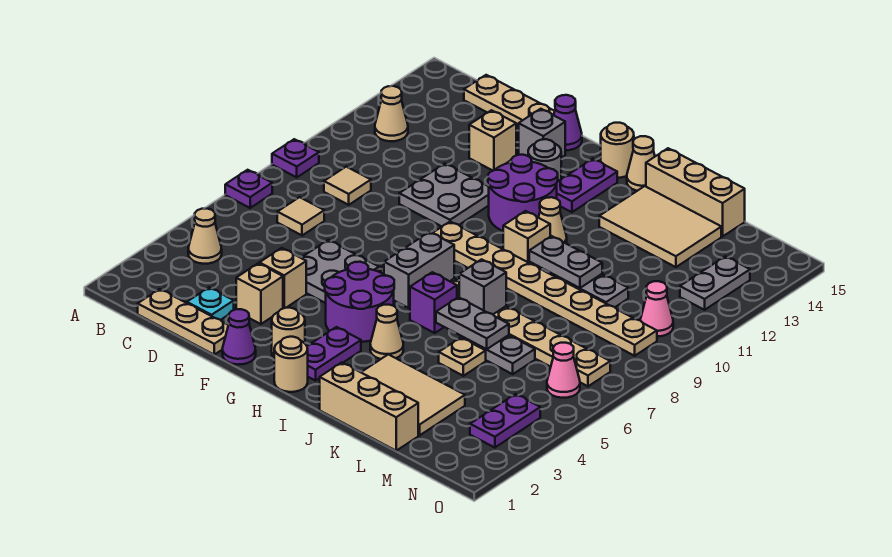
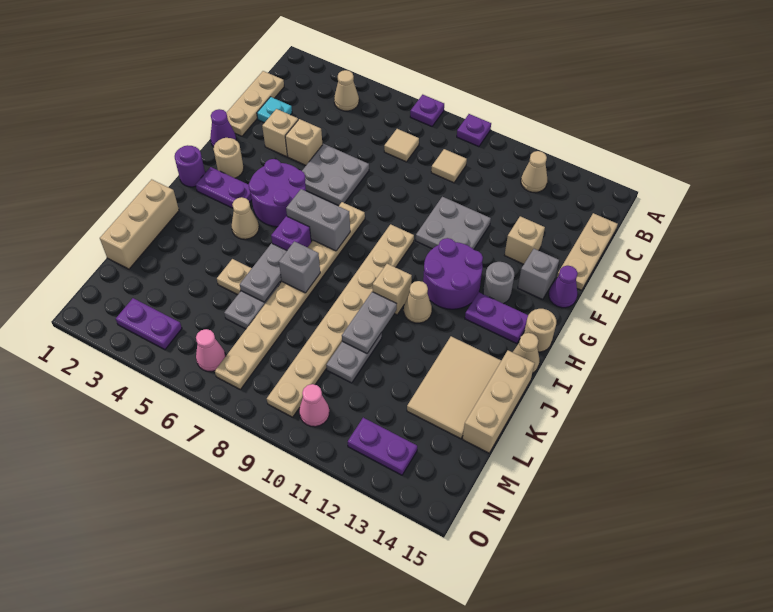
tan round brick H1 level 1 -> purple round brick H1 level 1
tan tile J2:L3 level 1 -> none
grey plate N12:N13 level 1 -> purple plate N12:N13 level 1

